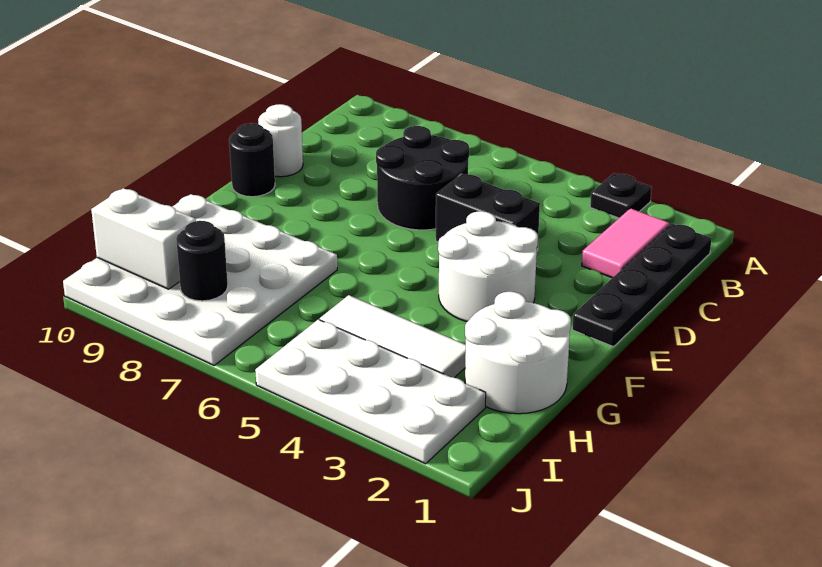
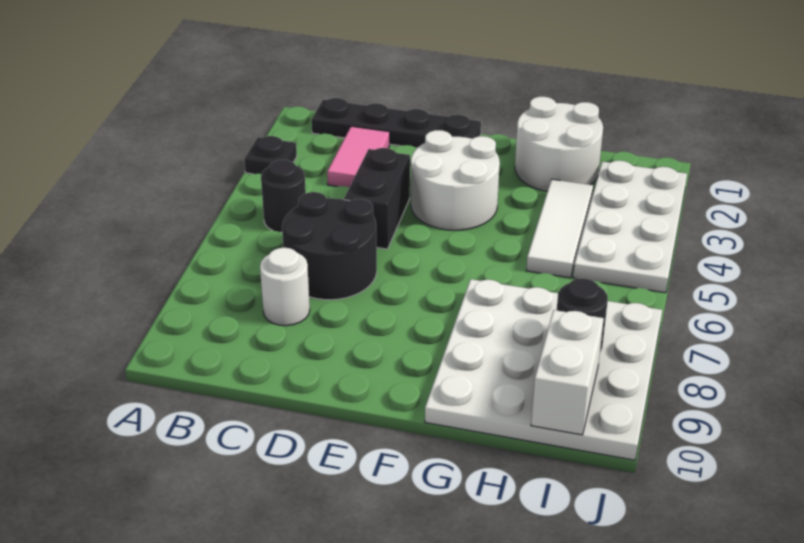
pink tile B2:C2 level 1 -> pink tile C2:C3 level 1
white round brick D10 level 1 -> white round brick C8 level 1
black round brick E10 level 1 -> black round brick B5 level 1

